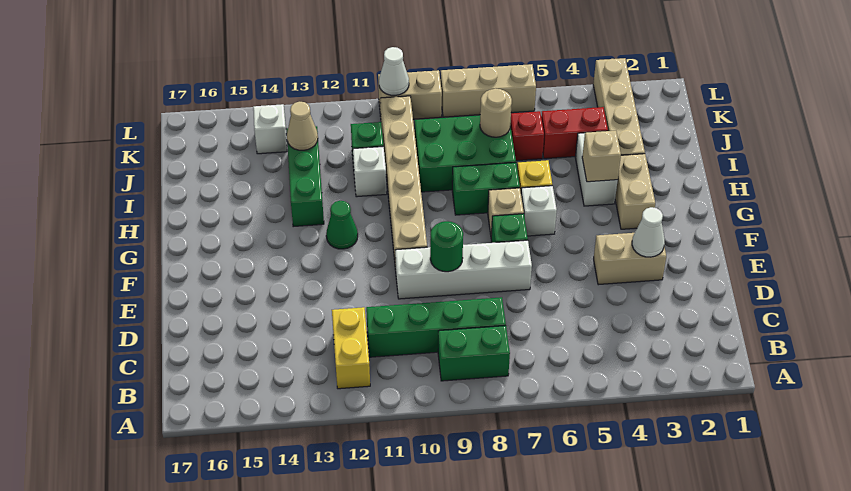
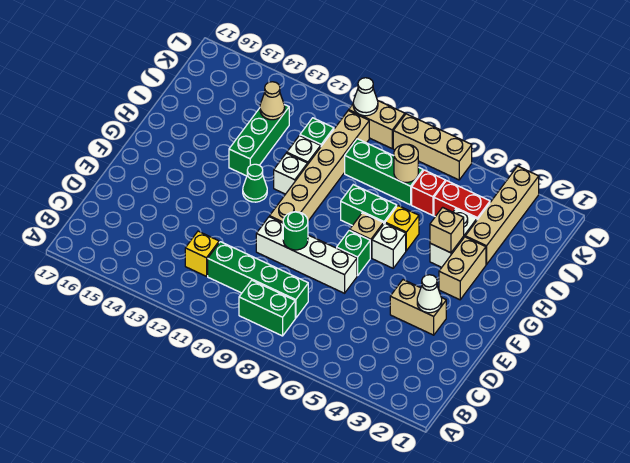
yellow brick B12:C12 level 1 -> yellow brick C12 level 1
green brick I7:J9 level 1 -> green brick J7:J9 level 1
white brick K14 level 1 -> white brick H11 level 1

